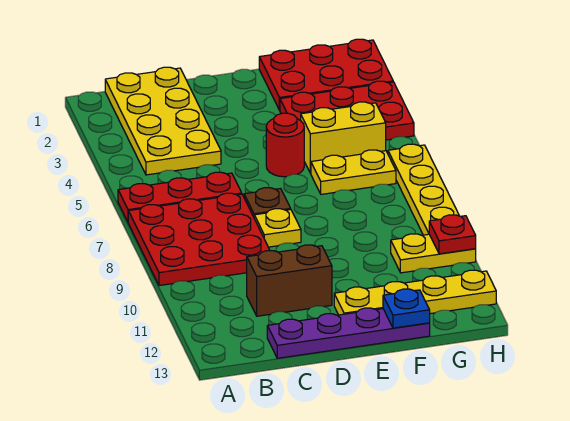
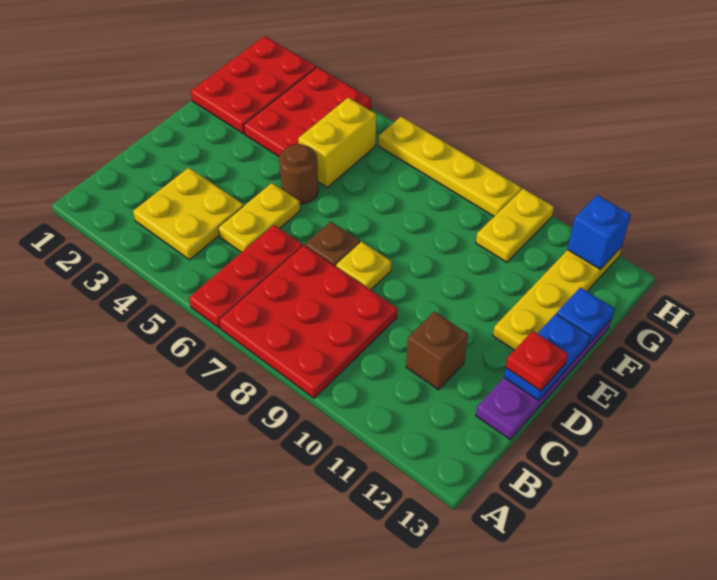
yellow plate B1:C4 level 1 -> yellow plate B3:C4 level 1
brown brick C11:D11 level 1 -> brown brick C11 level 1
none -> blue plate D13:E13 level 2
red round brick E5 level 1 -> brown round brick E5 level 1
yellow plate F6:G6 level 1 -> yellow plate C5:D5 level 1
red plate H10 level 2 -> red plate D13 level 3
none -> blue brick H12 level 2

